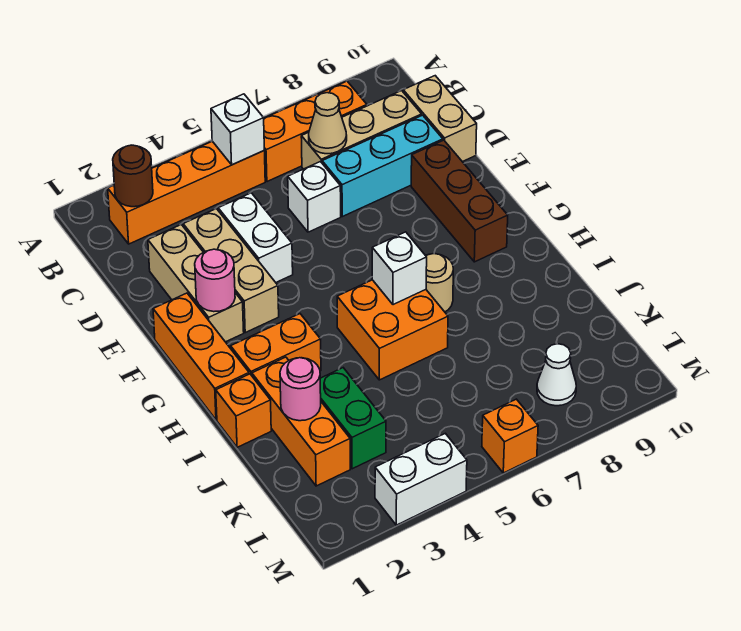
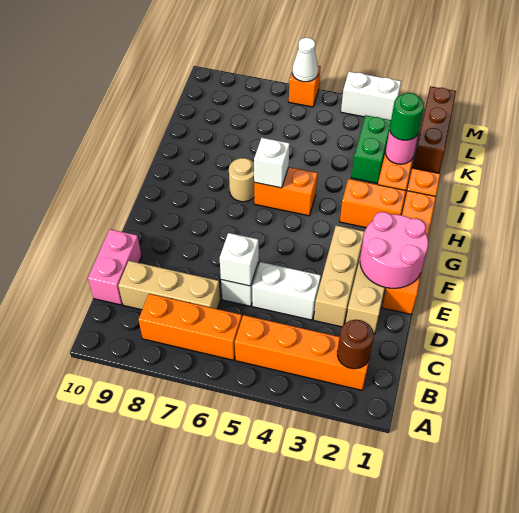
white brick B5 level 2 -> white brick D6 level 2
tan cone C7 level 2 -> none
tan brick C10:D10 level 1 -> pink brick C10:D10 level 1
white brick D4:E4 level 1 -> white brick D4:D5 level 1
cyan brick D7:D9 level 1 -> none
brown brick E9:G9 level 1 -> brown brick K1:M1 level 1
orange brick F1:H1 level 1 -> orange brick E1:H1 level 1
pink round brick F2 level 2 -> pink round brick E1:F2 level 2
orange brick H5:I6 level 1 -> orange brick H5:H6 level 1
none -> green round brick J2 level 3
white cone L8 level 1 -> white cone M6 level 2

